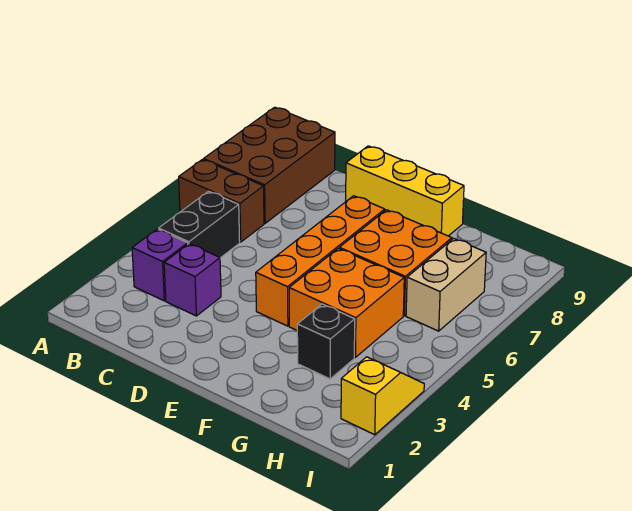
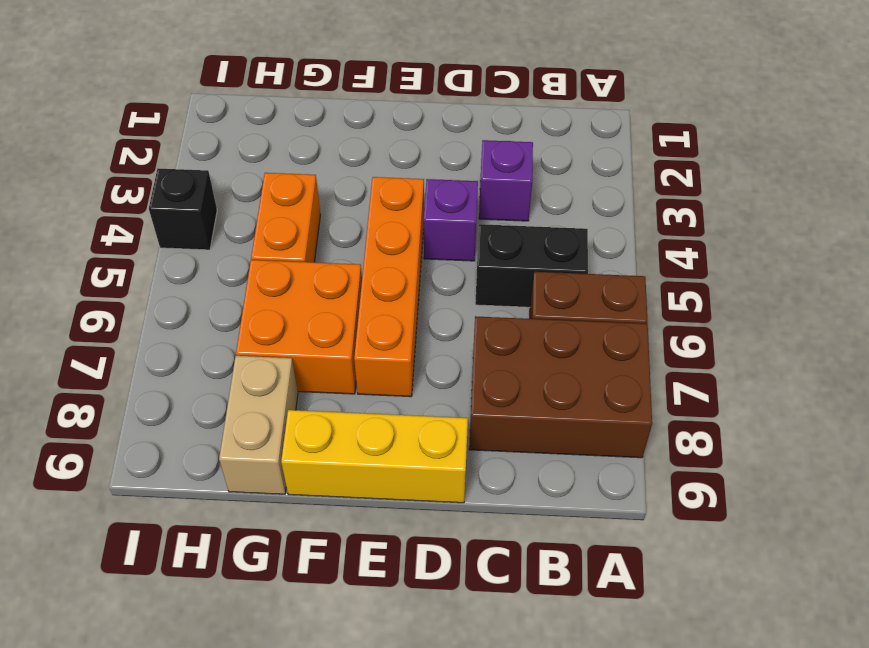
brown brick A7:B9 level 1 -> brown brick A7:C8 level 1
purple brick B3 level 1 -> purple brick D4 level 1
black brick B4:B5 level 1 -> black brick B5:C5 level 1
orange brick F4:G5 level 1 -> orange brick G4:G5 level 1
black brick G3 level 1 -> black brick I4 level 1
tan brick H6:H7 level 1 -> tan brick G8:G9 level 1
yellow slope I2:I3 level 1 top 2 -> none

